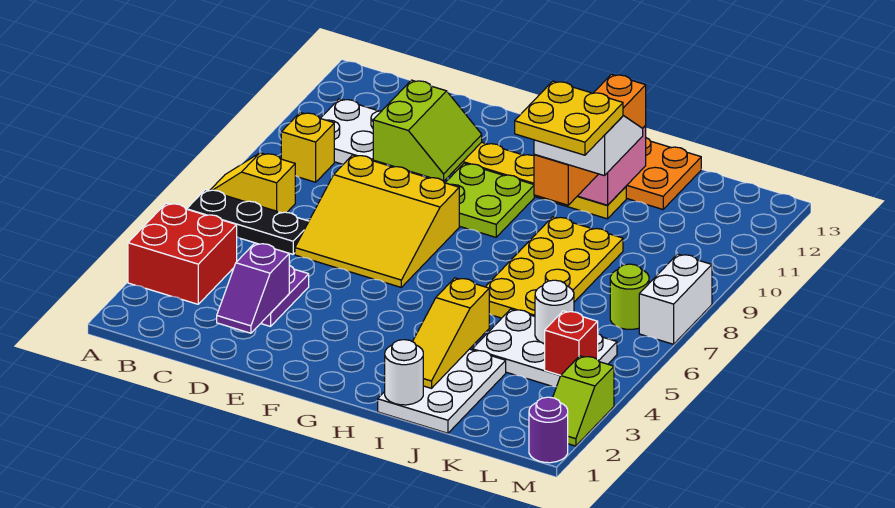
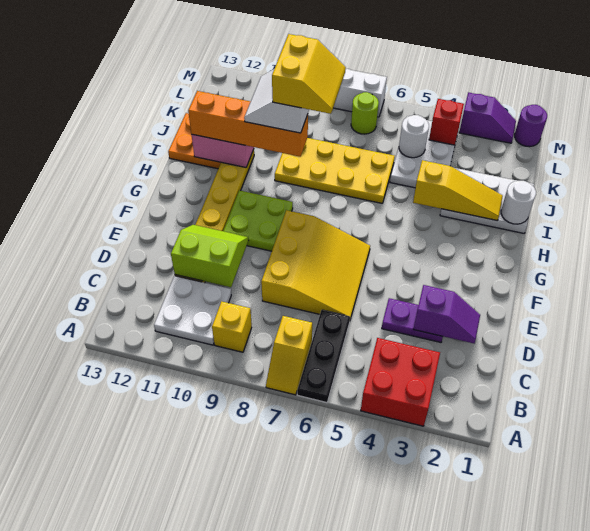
yellow plate I8:J9 level 5 -> yellow slope I8:J9 level 5 top 9
lime slope M2:M3 level 1 top 3 -> purple slope M2:M3 level 1 top 3

